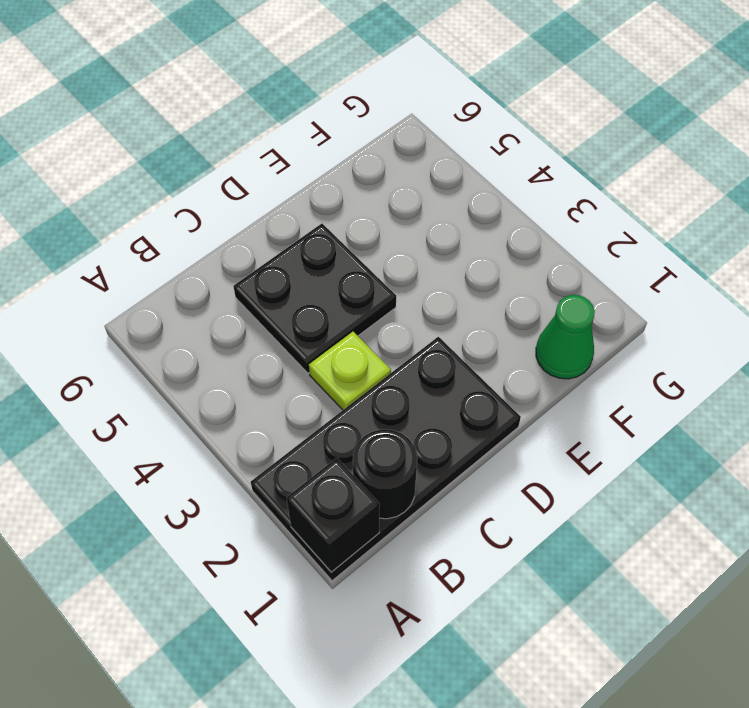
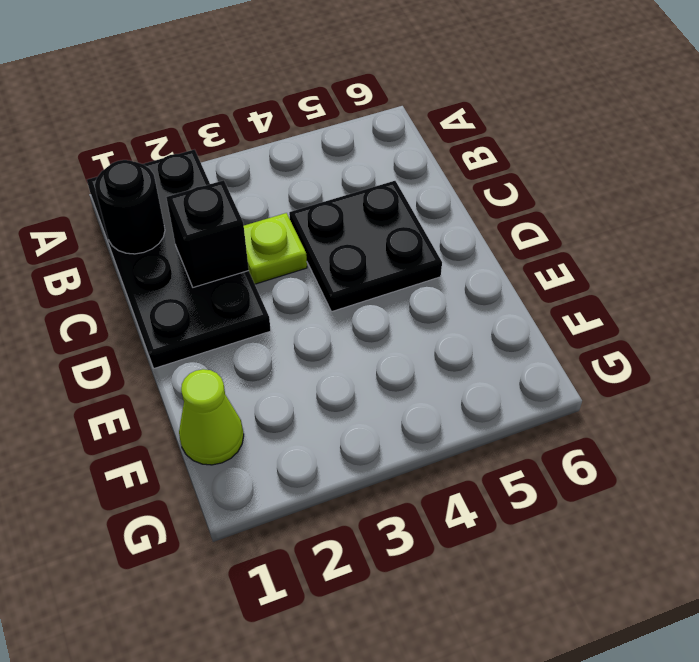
black brick A1 level 2 -> black brick C2 level 2
green cone F1 level 1 -> lime cone F1 level 1

